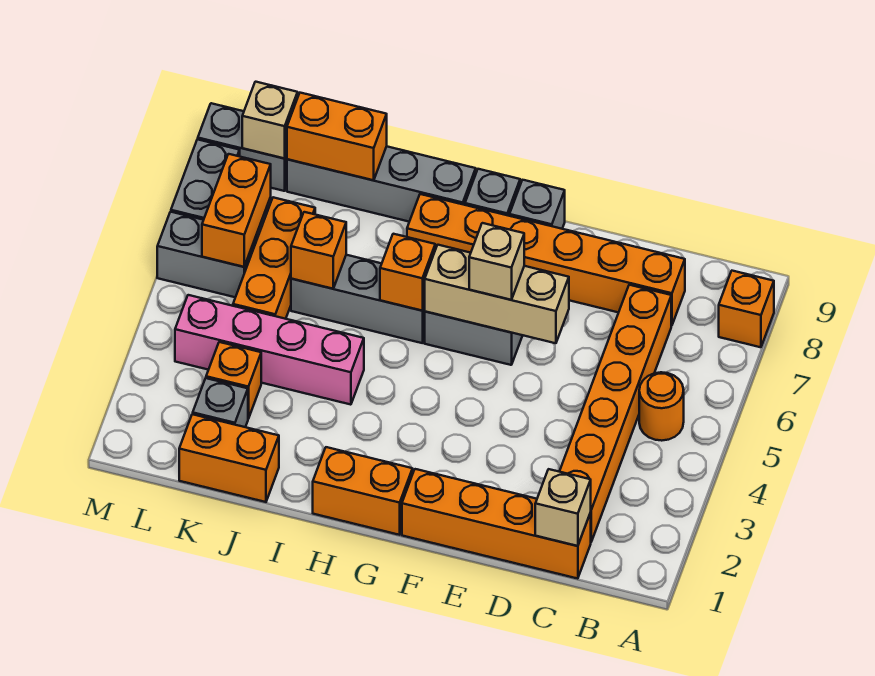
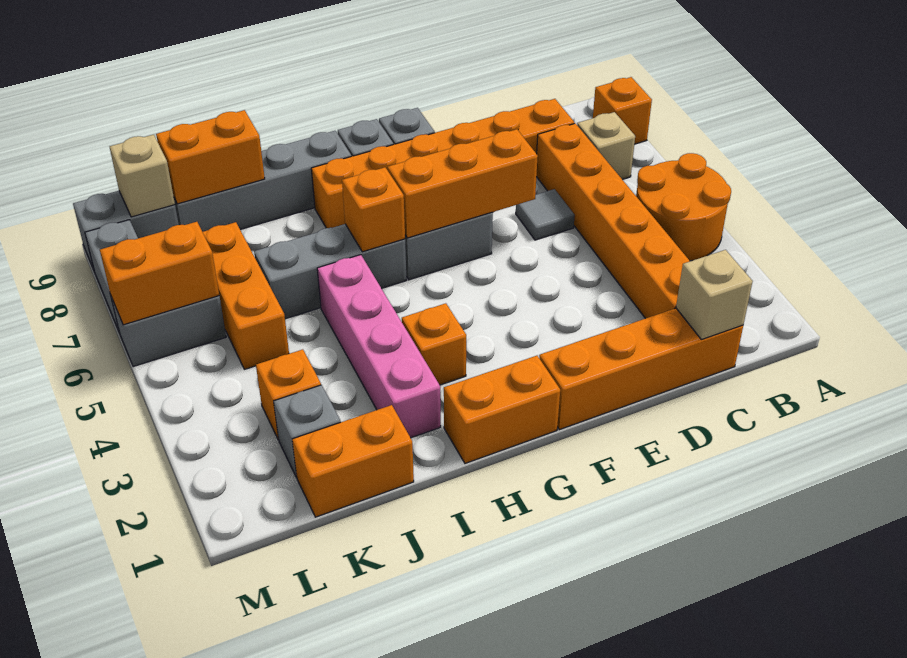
orange round brick B5 level 1 -> orange round brick A4:B5 level 1
none -> grey tile D6 level 1
tan brick E6:G6 level 2 -> orange brick E6:G6 level 2
tan brick F6 level 3 -> tan brick B7 level 1
pink brick I4:L4 level 1 -> pink brick I2:I5 level 1
orange brick J6 level 2 -> orange brick H3 level 1
orange brick L6:L7 level 2 -> orange brick L6:M6 level 2

